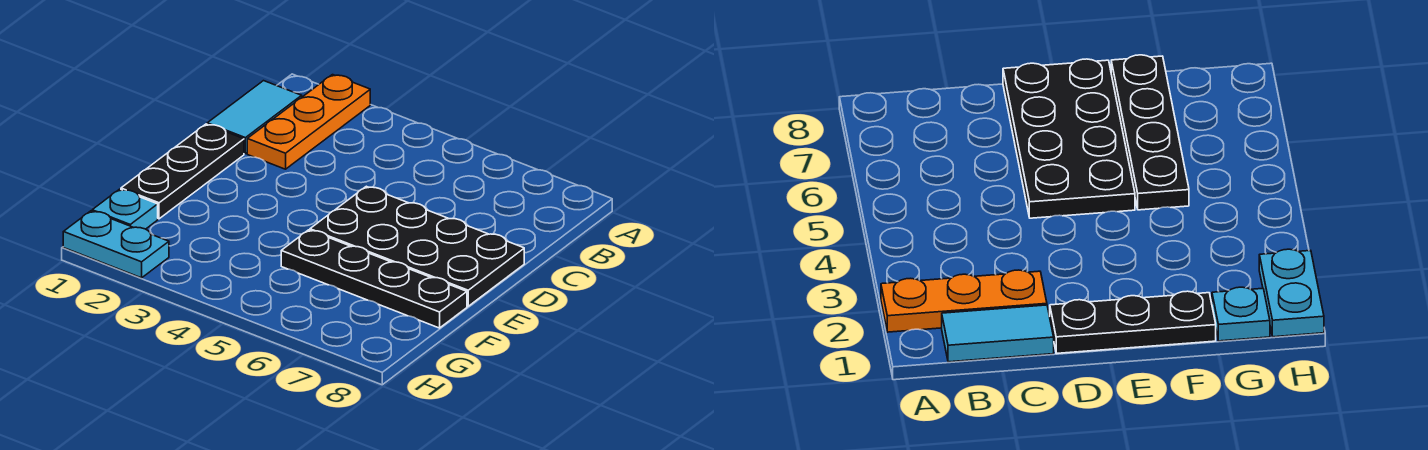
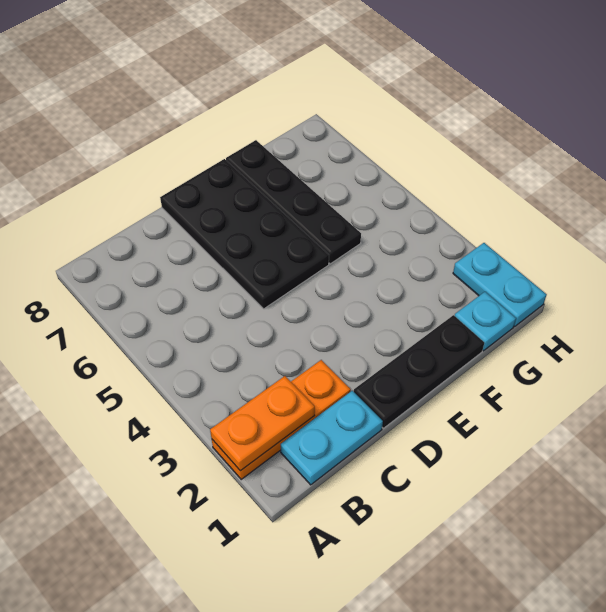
none -> orange plate A2:B2 level 2
cyan tile B1:C1 level 1 -> cyan plate B1:C1 level 1

